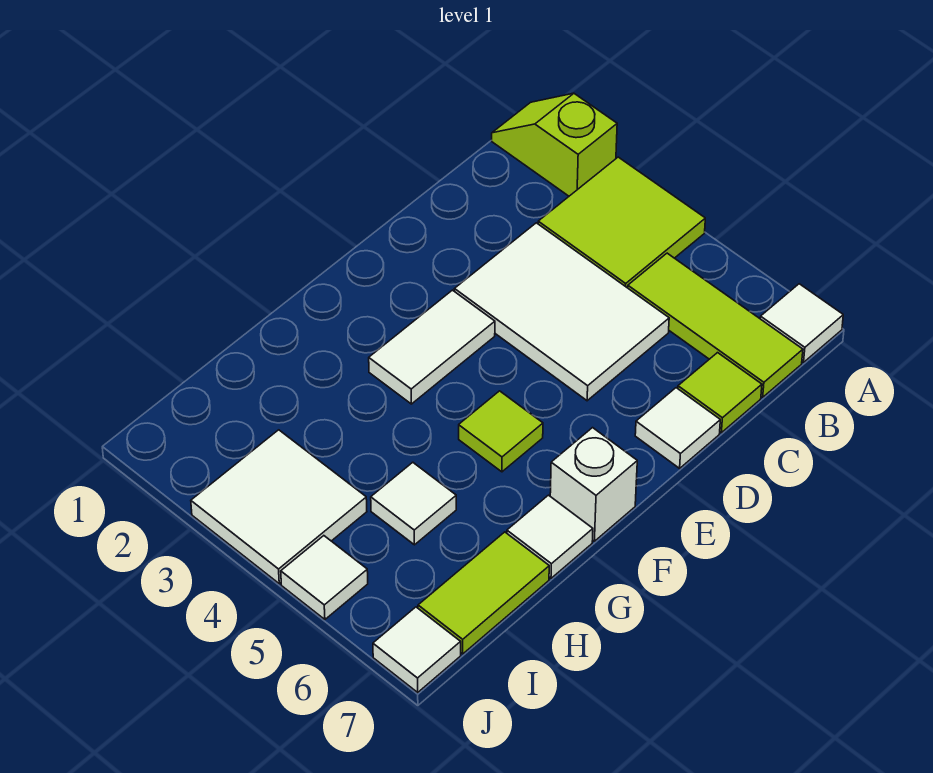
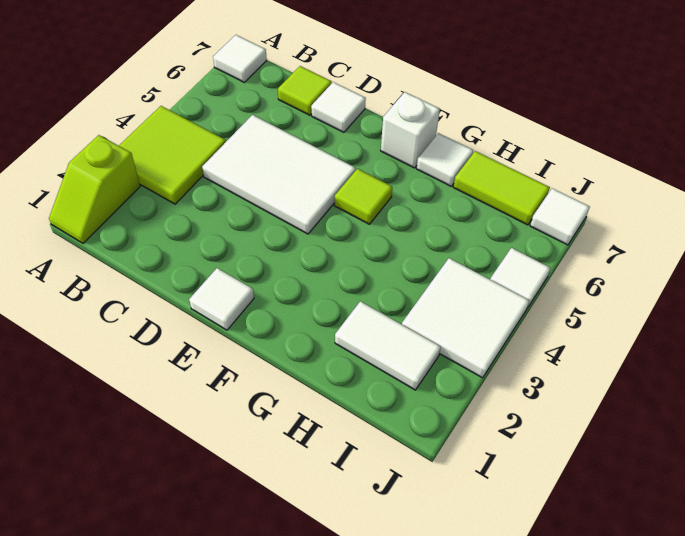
lime tile B5:B7 level 1 -> none
white tile C3:D5 level 1 -> white tile C4:E5 level 1
white tile E3:F3 level 1 -> white tile H2:I2 level 1
white tile H5 level 1 -> white tile E1 level 1

